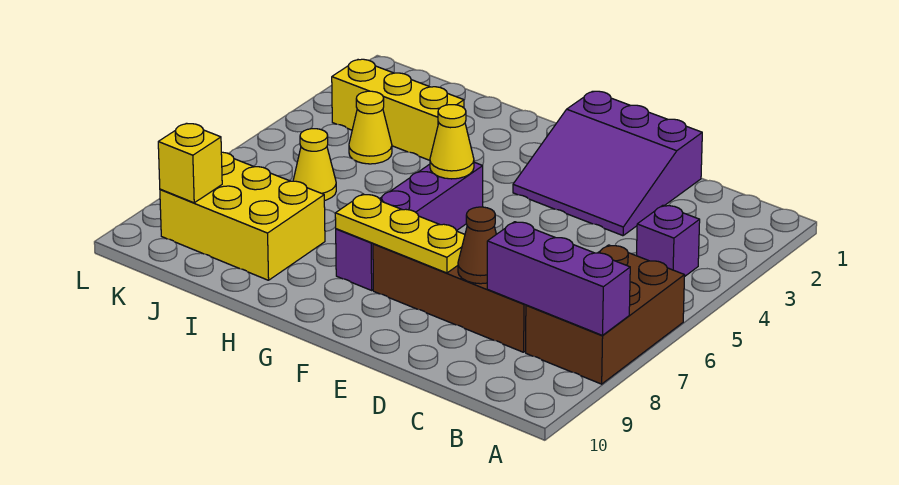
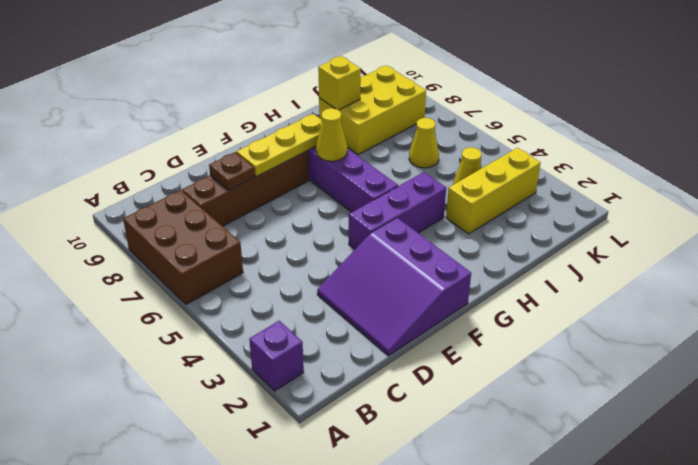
purple brick A8:C8 level 2 -> purple brick F4:H4 level 1
purple brick B4 level 1 -> purple brick A2 level 1
purple slope D1:F3 level 1 top 1 -> purple slope D1:F3 level 1 top F
brown cone D8 level 2 -> brown plate D8 level 2
yellow cone G5 level 2 -> yellow cone G7 level 2
yellow brick K9 level 2 -> yellow brick I9 level 2

